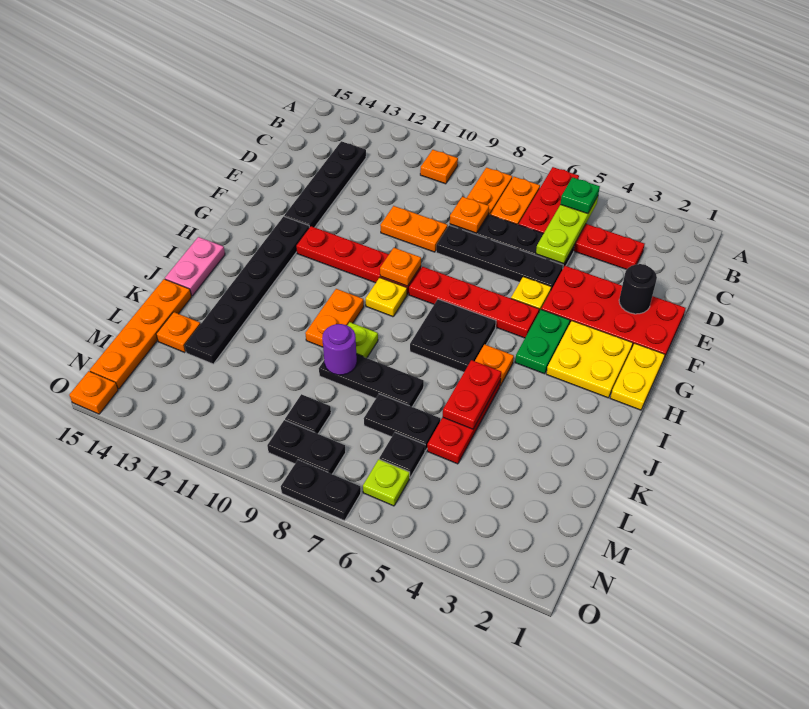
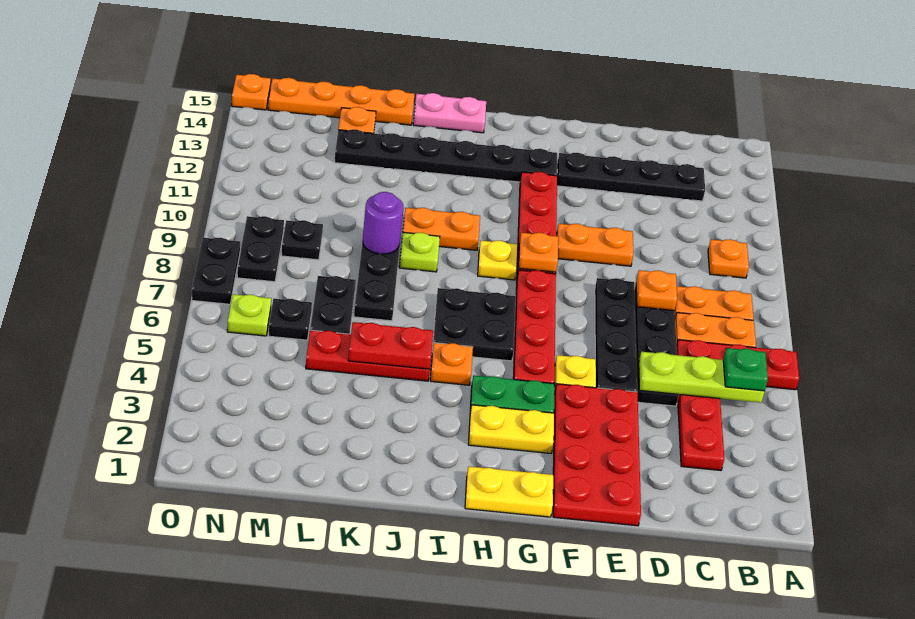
black round brick E2 level 2 -> none
orange plate E9:E10 level 1 -> orange plate E10:F10 level 1
yellow plate G2:H3 level 1 -> yellow plate G3:H3 level 1

